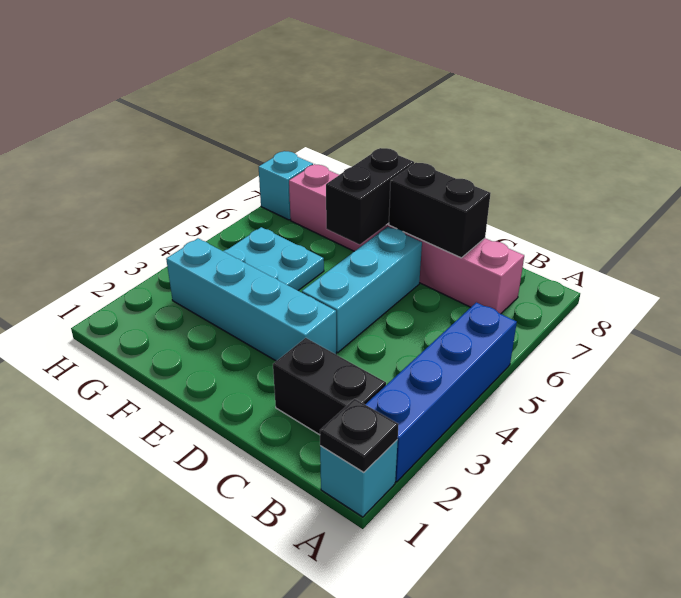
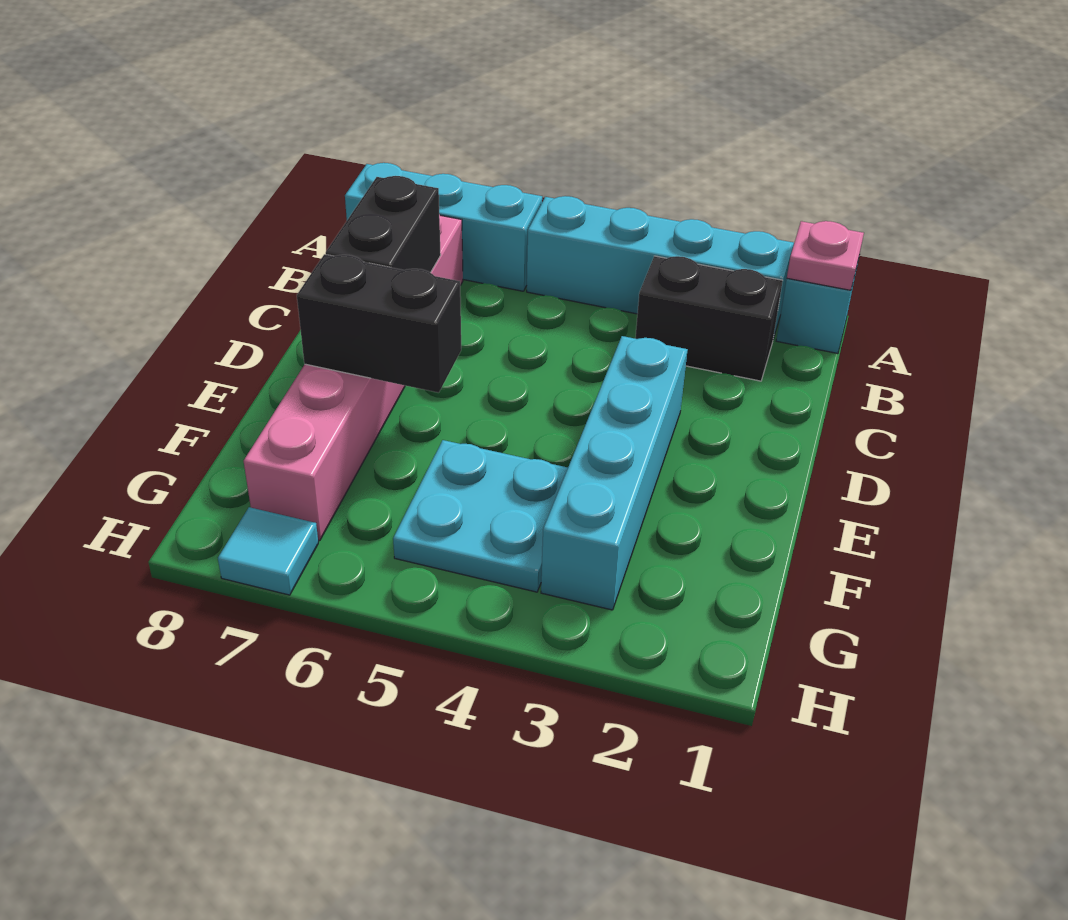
black plate A1 level 2 -> pink plate A1 level 2
blue brick A2:A5 level 1 -> cyan brick A2:A5 level 1
black brick B2:C2 level 1 -> black brick B2:B3 level 1
cyan brick D4:D6 level 1 -> cyan brick A6:A8 level 1
cyan brick H7 level 1 -> cyan tile H7 level 1

